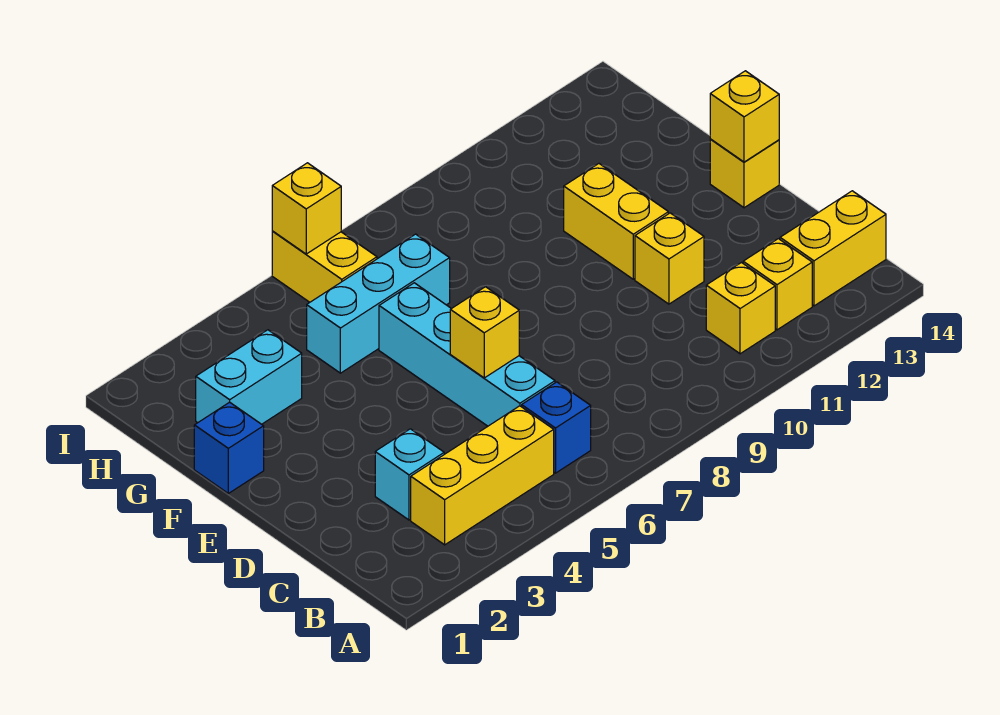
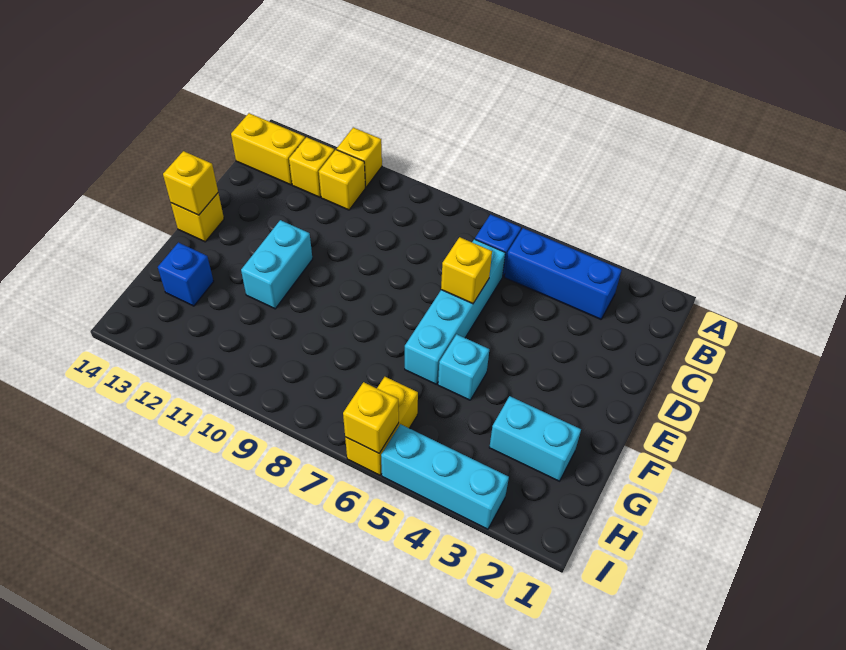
yellow brick B3:B5 level 1 -> blue brick B3:B5 level 1
cyan brick C3 level 1 -> cyan brick F5 level 1
yellow brick D11 level 1 -> yellow brick A11 level 1
yellow brick E11:F11 level 1 -> cyan brick E11:F11 level 1
blue brick F1 level 1 -> blue brick G13 level 1
cyan brick G5:G7 level 1 -> cyan brick I3:I5 level 1

